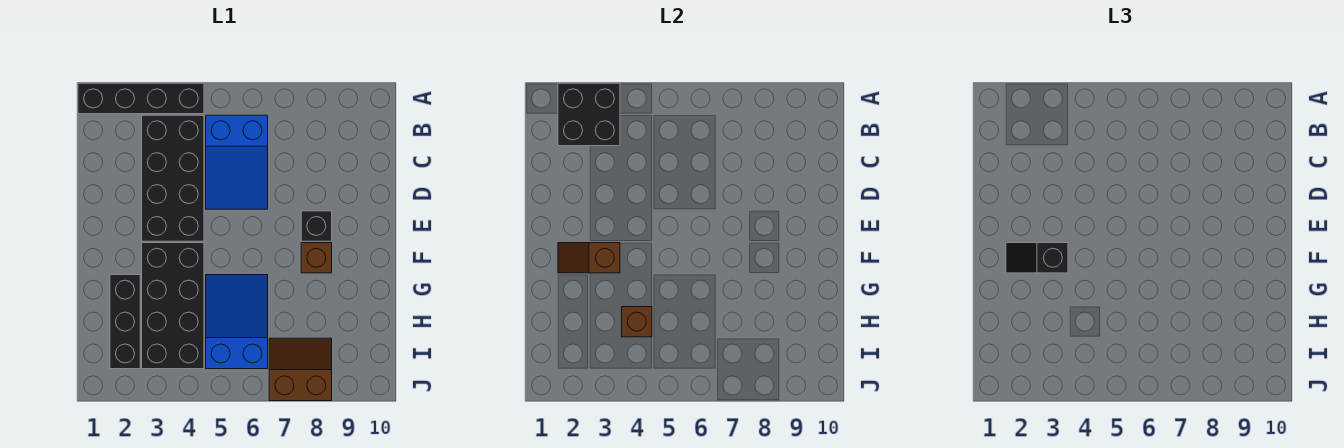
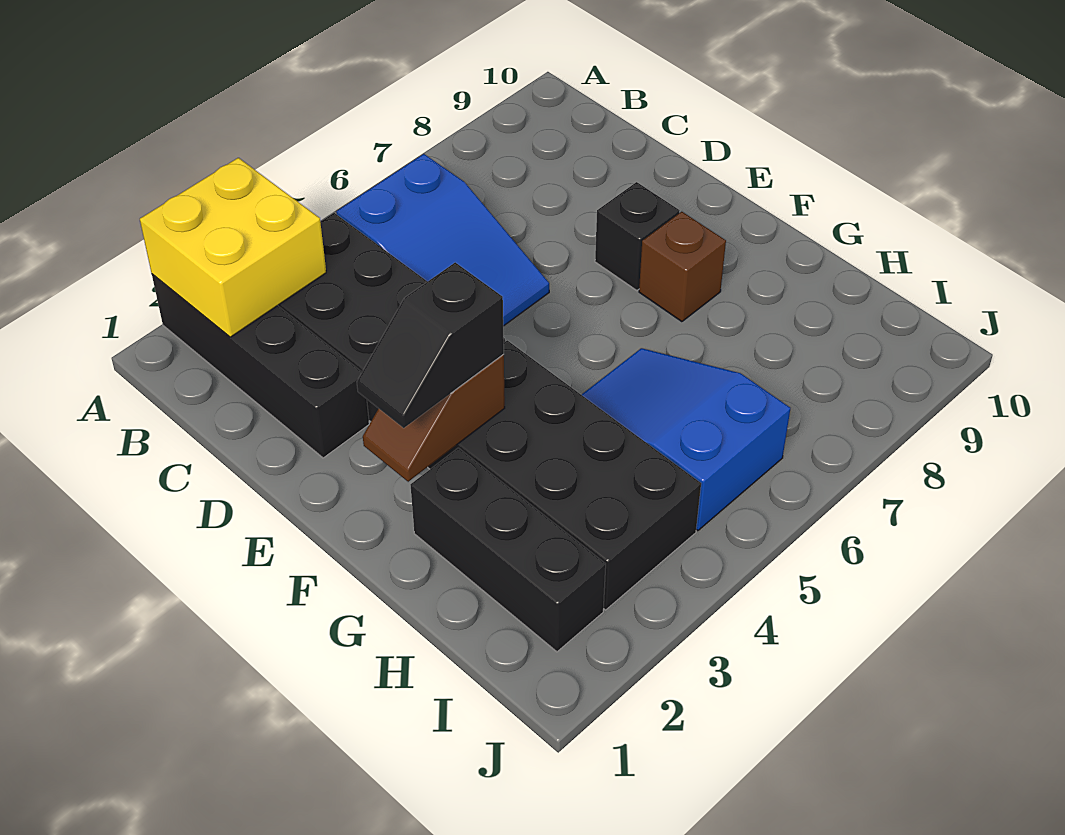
black brick A1:A4 level 1 -> black brick A2:D2 level 1
black brick A2:B3 level 2 -> yellow brick A2:B3 level 2
brown brick H4 level 2 -> none
brown slope I7:J8 level 1 top J -> none

